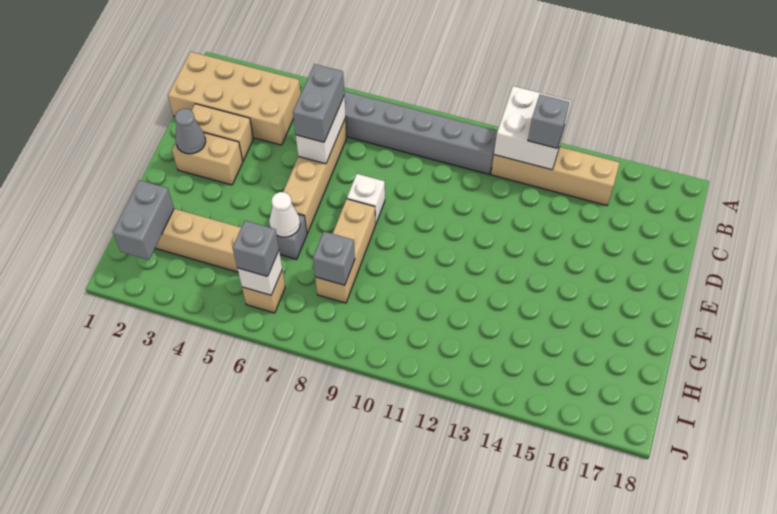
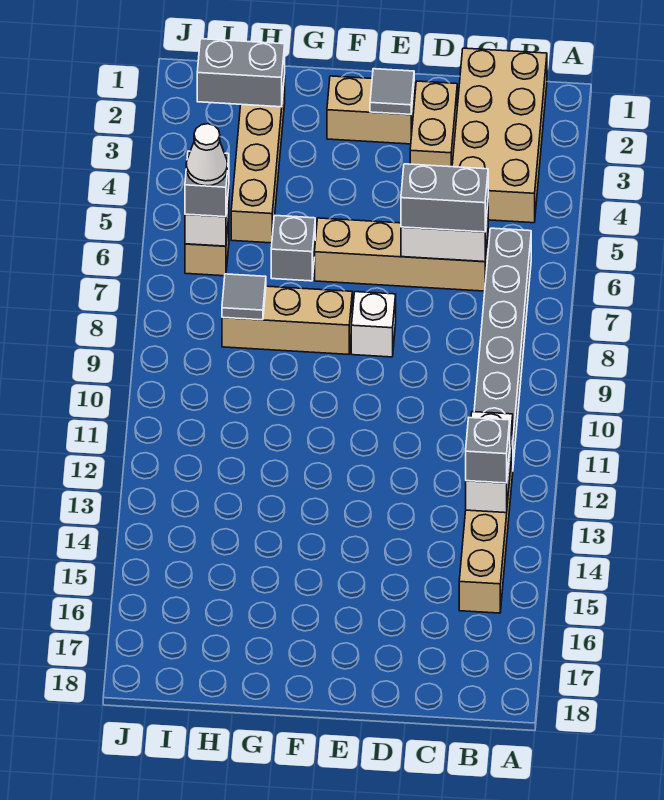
white brick A12:B13 level 2 -> white brick B12:B13 level 2
tan brick E2:E3 level 1 -> tan brick E2:F2 level 1
grey cone E2 level 2 -> grey tile E2 level 2
white cone G6 level 2 -> white cone I6 level 4
grey brick H8 level 2 -> grey tile H8 level 2

